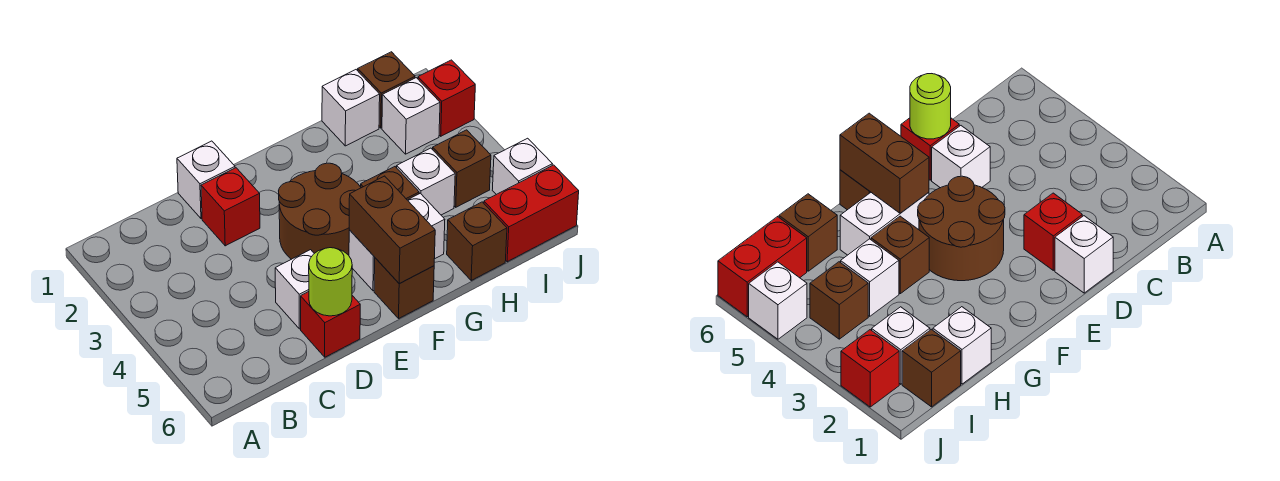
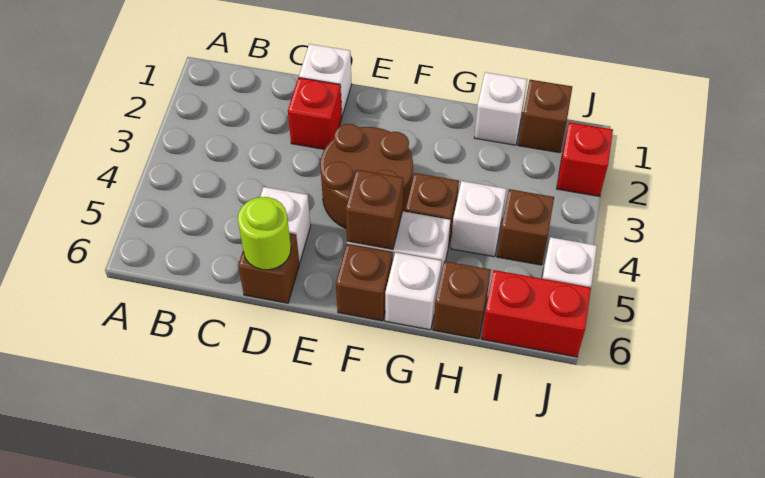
red brick D6 level 1 -> brown brick D6 level 1
brown brick F5:F6 level 2 -> brown brick F5 level 2
white brick I2 level 1 -> white brick G6 level 1

